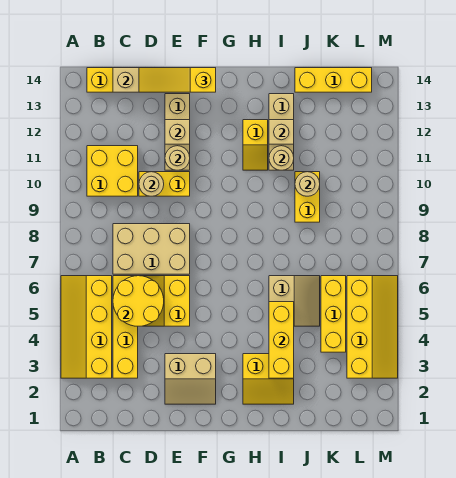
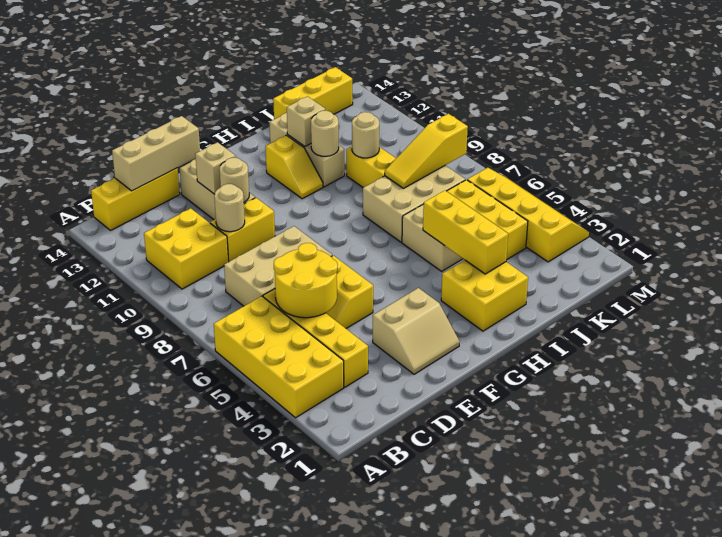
yellow slope A3:B6 level 1 top B -> yellow brick A3:B6 level 1
yellow slope D14:F14 level 3 top F -> yellow slope J8:L8 level 2 top L
yellow slope H2:I3 level 1 top 3 -> yellow brick H2:I3 level 1
none -> tan brick I7:K8 level 1

